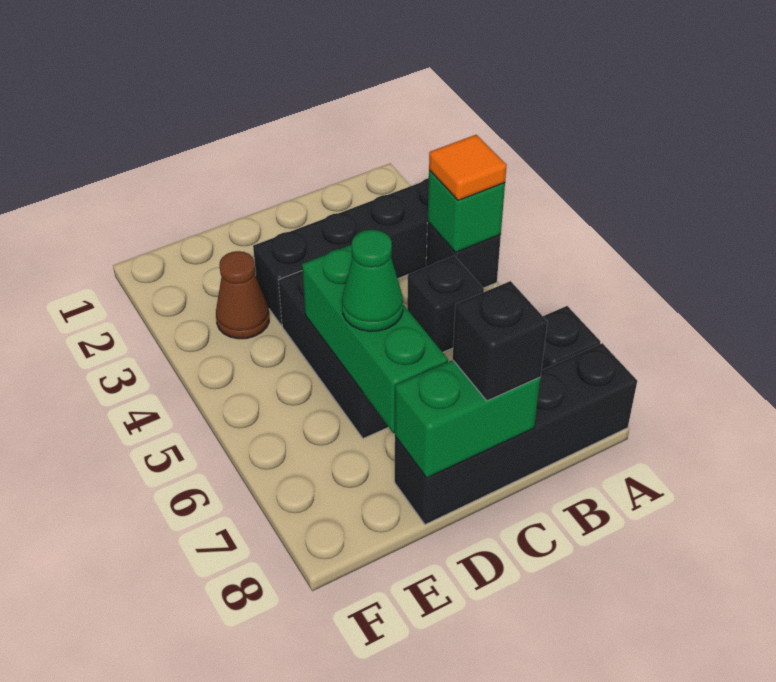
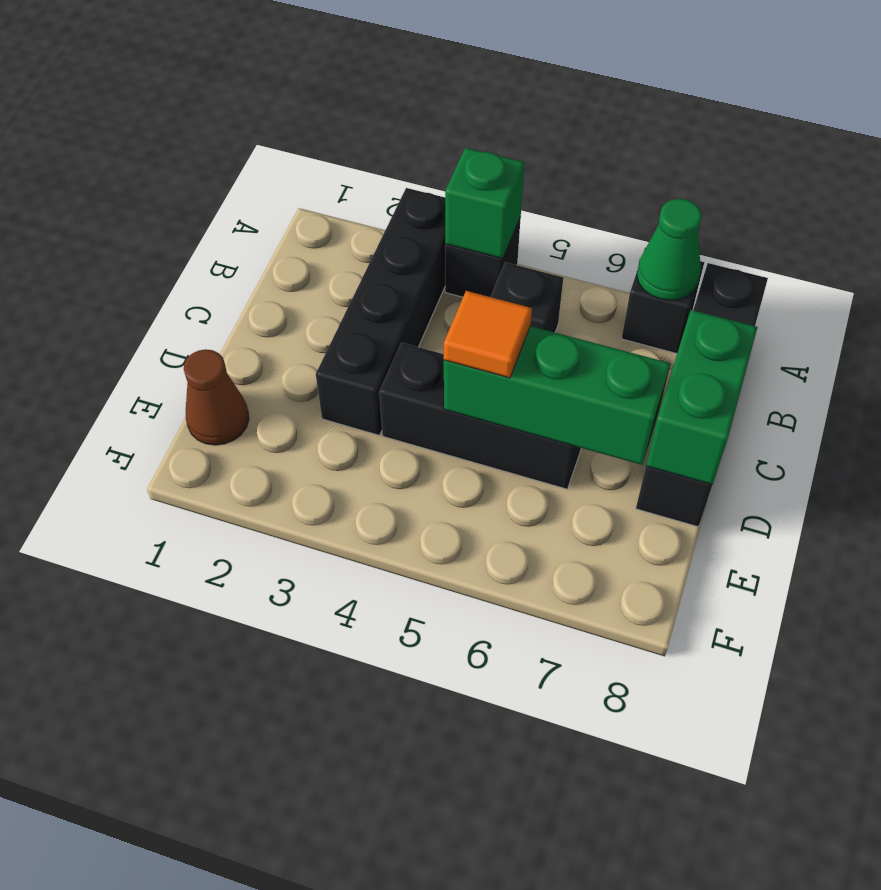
orange tile A4 level 3 -> orange tile D5 level 3
black brick C8 level 3 -> none
green cone D6 level 3 -> green cone A7 level 2
brown cone E3 level 1 -> brown cone E1 level 1

